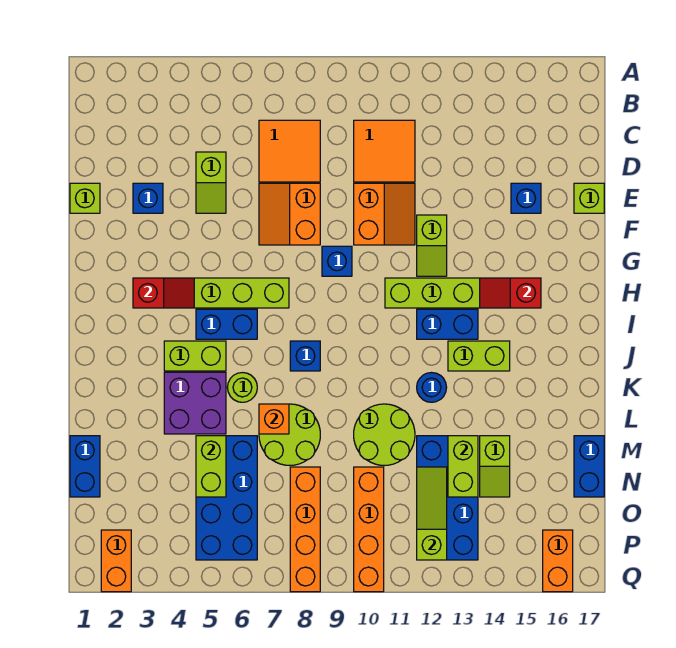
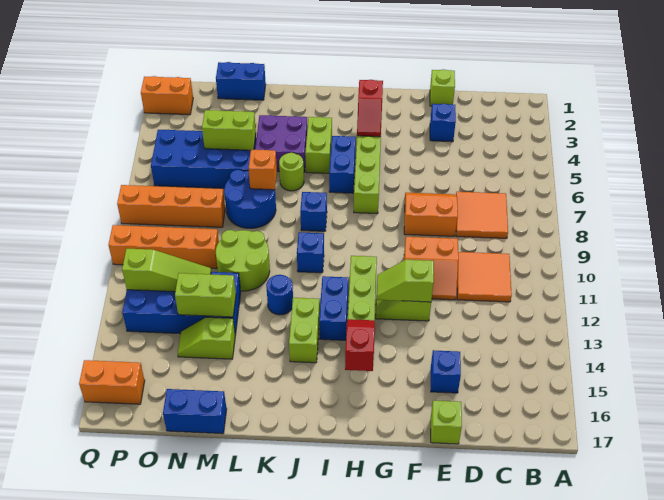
lime slope D5:E5 level 1 top D -> lime slope F12:G12 level 2 top F
blue brick G9 level 1 -> blue brick J10 level 1
lime round brick L7:M8 level 1 -> blue round brick L7:M8 level 1

